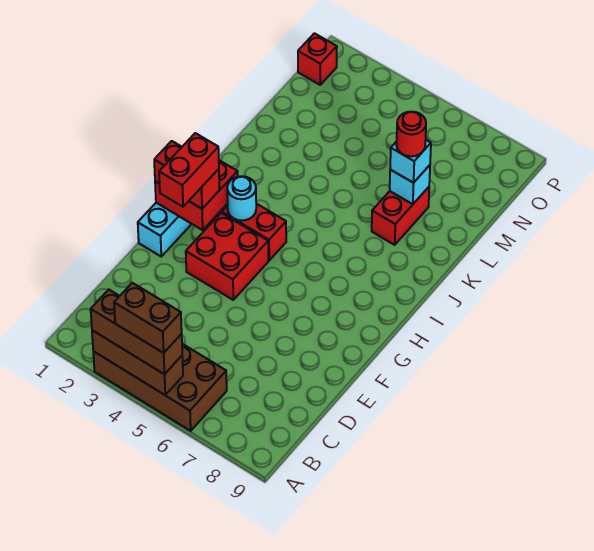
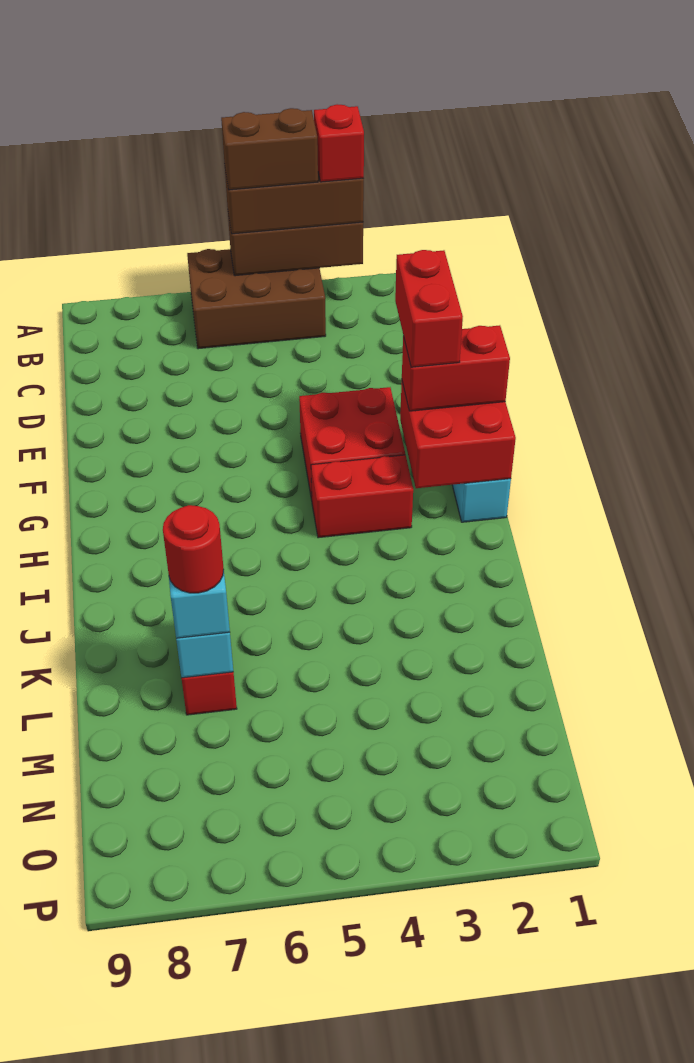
brown brick A3:B6 level 1 -> brown brick A4:B6 level 1
cyan round brick H3 level 2 -> none
red brick O1 level 1 -> red brick A3 level 4

